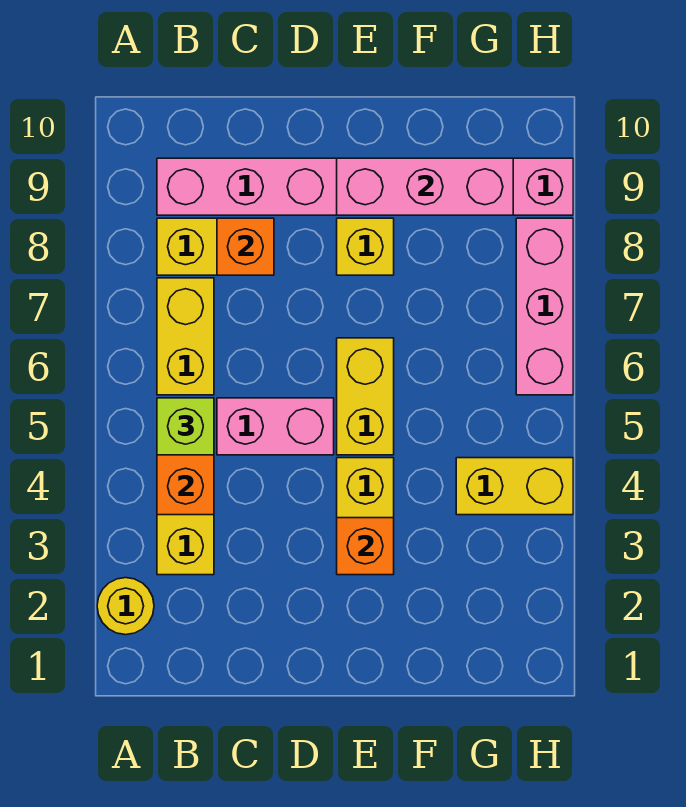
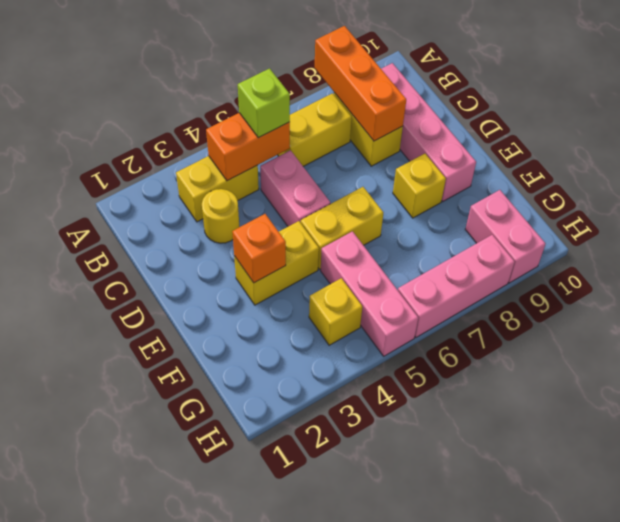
yellow round brick A2 level 1 -> yellow round brick C3 level 1
orange brick C8 level 2 -> orange brick A8:C8 level 2
pink brick E9:G9 level 2 -> pink brick F5:H5 level 1
yellow brick G4:H4 level 1 -> yellow brick G4 level 1

